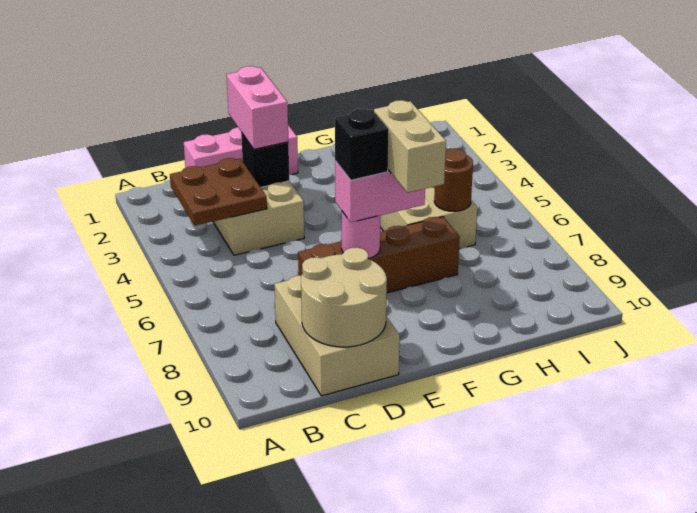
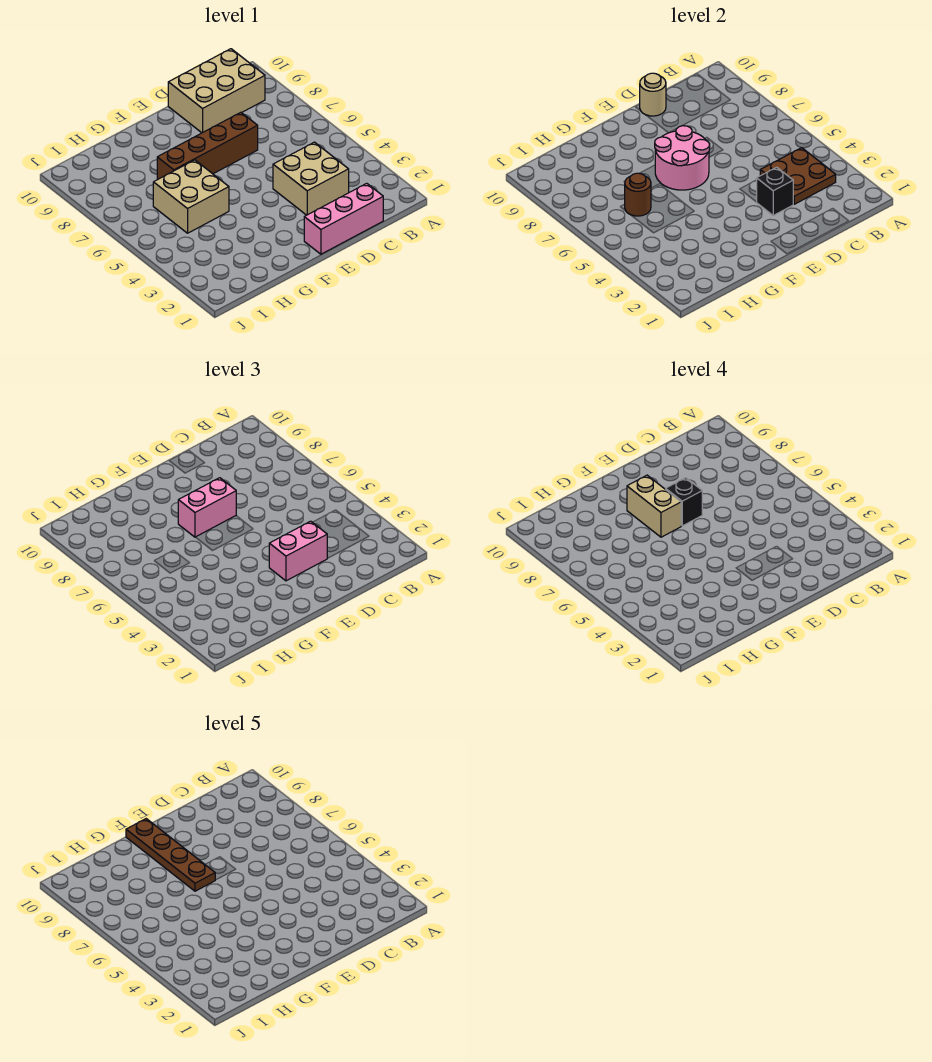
tan brick C8:D10 level 1 -> tan brick B9:D10 level 1
tan round brick C9:D10 level 2 -> tan round brick D10 level 2
pink brick D2:D3 level 3 -> pink brick D3:E3 level 3
pink round brick E7 level 2 -> pink round brick E6:F7 level 2
none -> brown plate F7:F10 level 5

